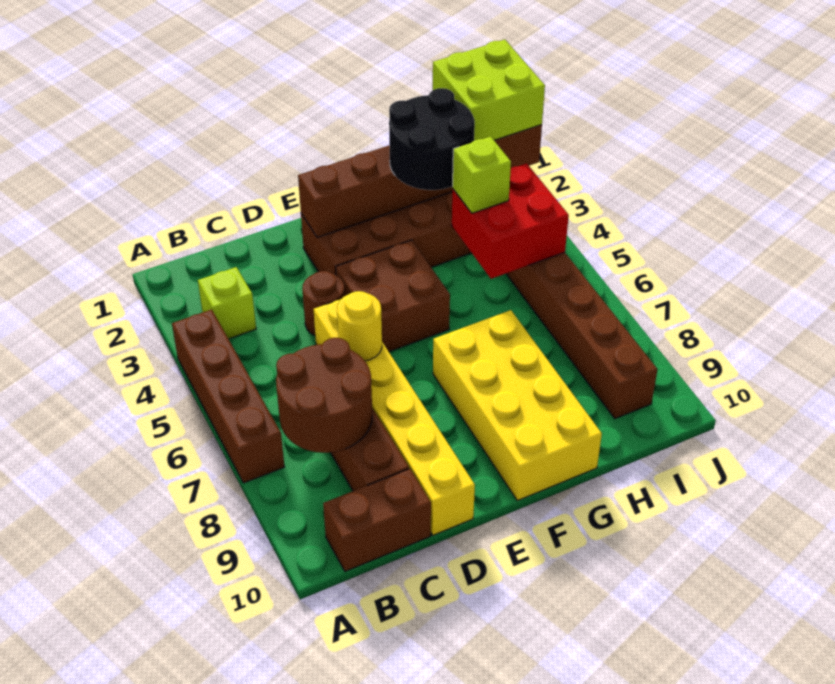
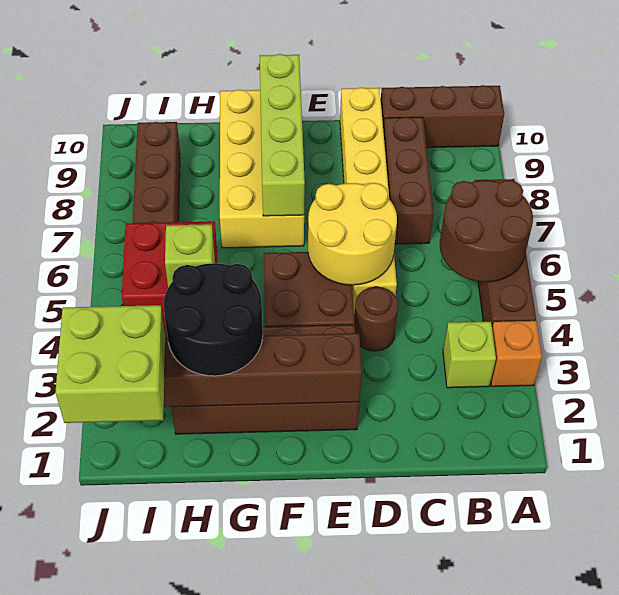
none -> orange brick A3 level 1
brown round brick B7:C8 level 2 -> brown round brick A5:B6 level 2
brown brick B10:C10 level 1 -> brown brick A10:C10 level 1
yellow round brick D6 level 2 -> yellow round brick D5:E6 level 2
none -> lime brick F7:F10 level 2

